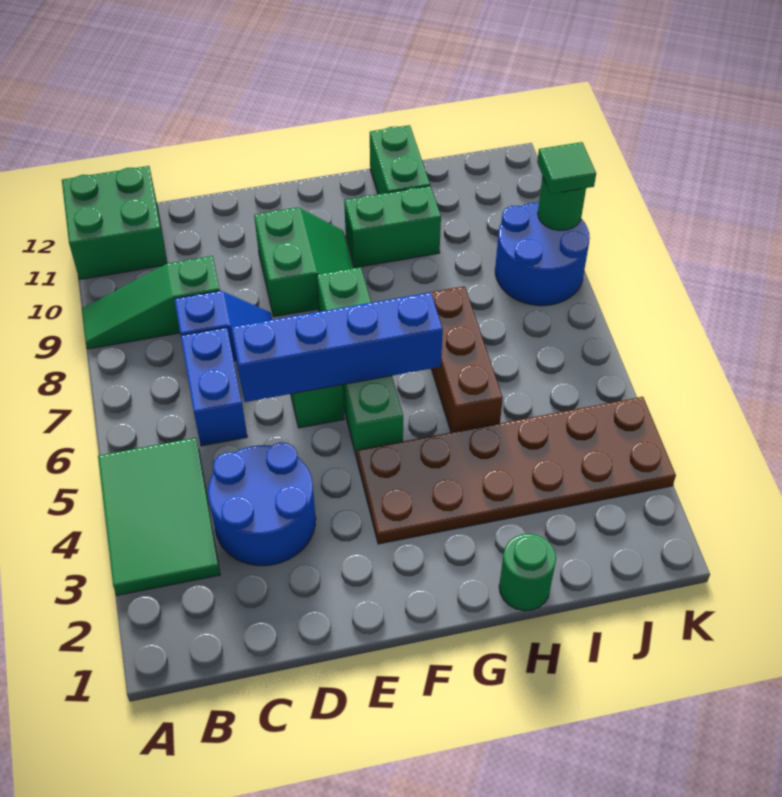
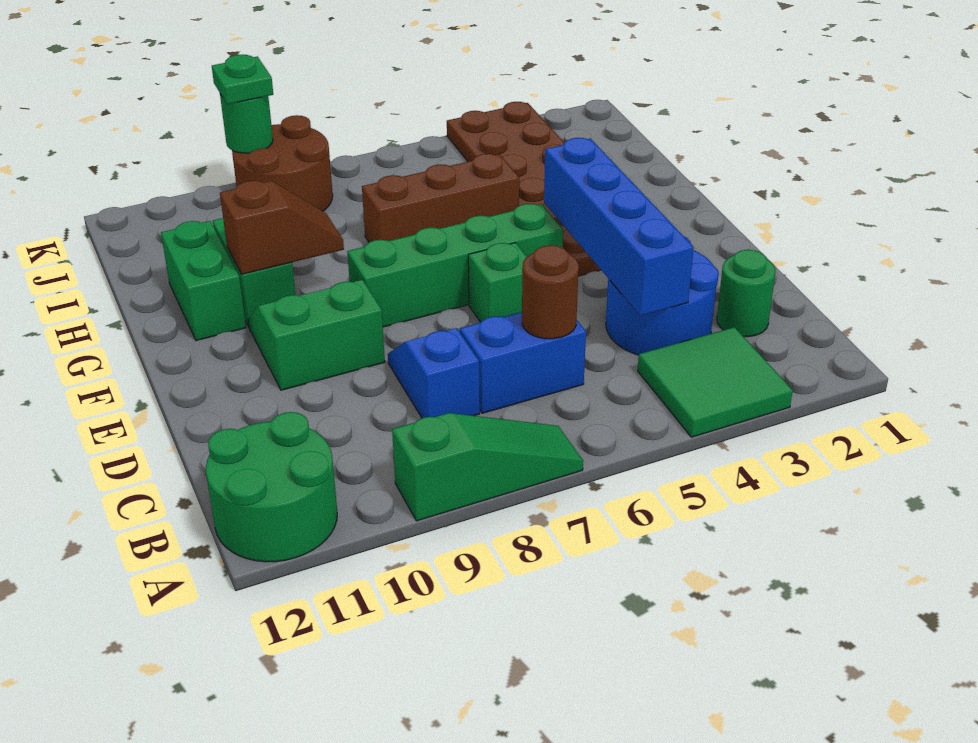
green tile A3:B5 level 1 -> green tile A3:B4 level 1
green slope A9:C9 level 1 top C -> green slope A7:A9 level 1 top 9
green brick A11:B12 level 1 -> green round brick A11:B12 level 1
none -> brown round brick C6 level 2
blue brick D6:G6 level 2 -> blue brick C4:F4 level 2
none -> brown slope G9:G10 level 2 top 10
green round brick H1 level 1 -> green round brick C2 level 1
green brick H11:H12 level 1 -> green brick G11:H11 level 1
blue round brick J8:K9 level 1 -> brown round brick J8:K9 level 1
green tile K9 level 3 -> green plate K9 level 3

